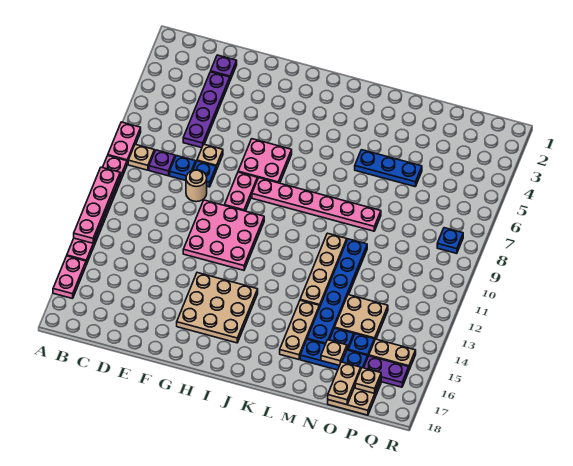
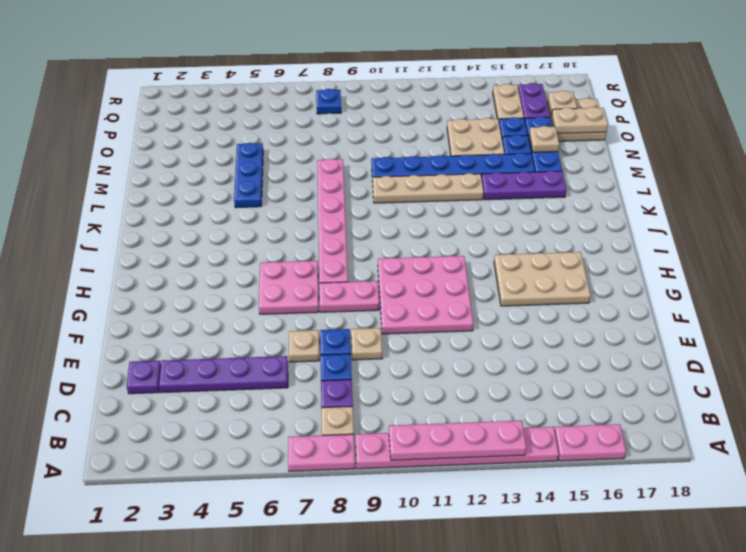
tan round brick E9 level 1 -> tan plate E9 level 1
tan plate G14:I16 level 1 -> tan plate G14:H16 level 1
tan plate L14:L16 level 1 -> purple plate L14:L16 level 1

